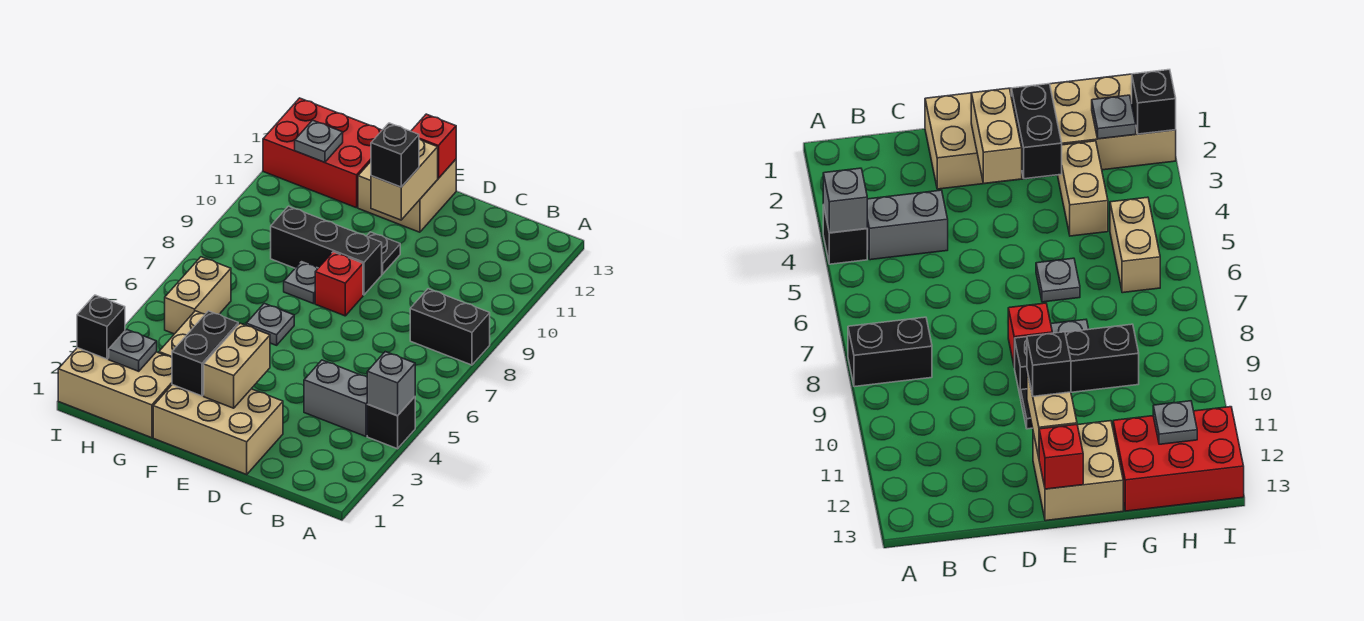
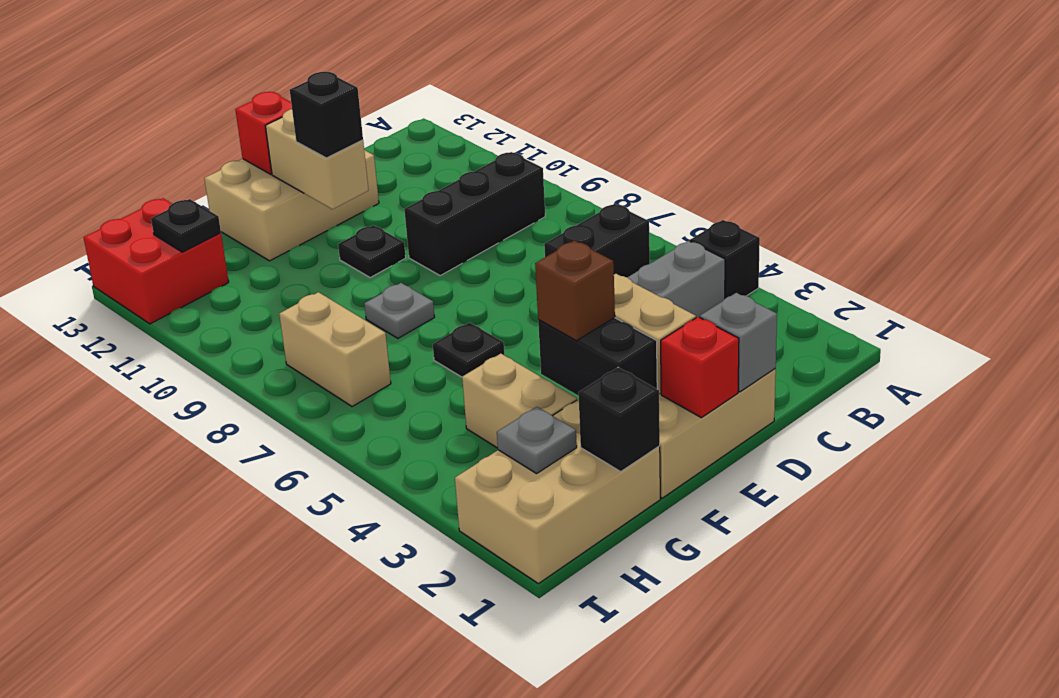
grey brick A4 level 2 -> grey brick D1 level 2
black brick A8:B8 level 1 -> black brick B6:C6 level 1
red brick E8 level 1 -> red brick E1 level 2
black brick E9:G9 level 1 -> black brick B9:D9 level 1
tan brick E12:F13 level 1 -> tan brick D12:F13 level 1
none -> brown brick F3 level 3
grey plate F6 level 1 -> black plate F6 level 1
red brick G12:I13 level 1 -> red brick H12:I13 level 1
tan brick H5:H6 level 1 -> tan brick H7:H8 level 1
grey plate H12 level 2 -> black plate H12 level 2
black brick I2 level 2 -> black brick G1 level 2

